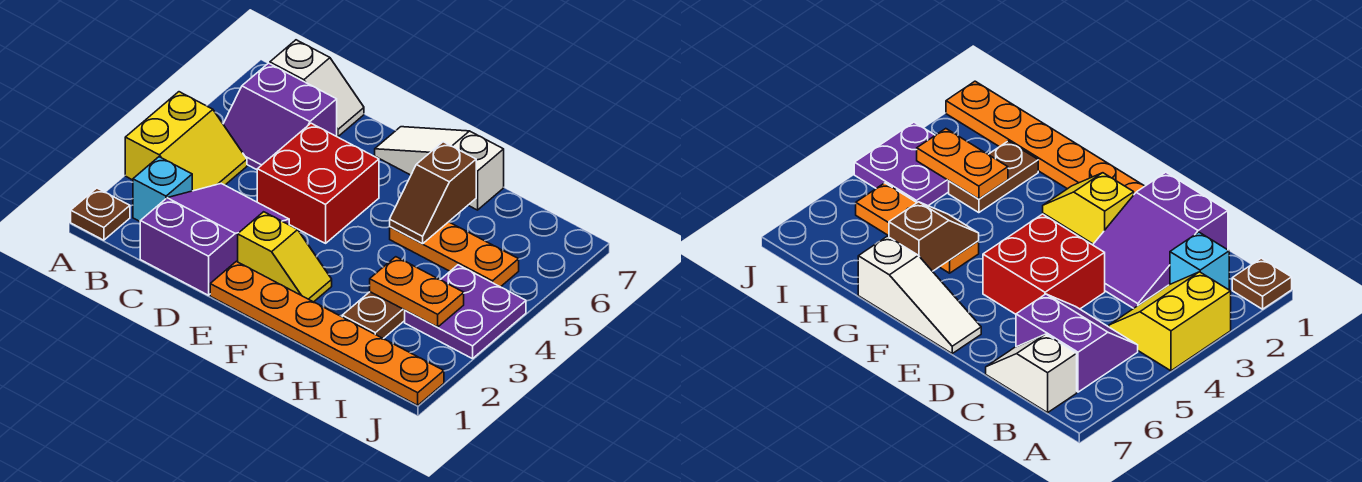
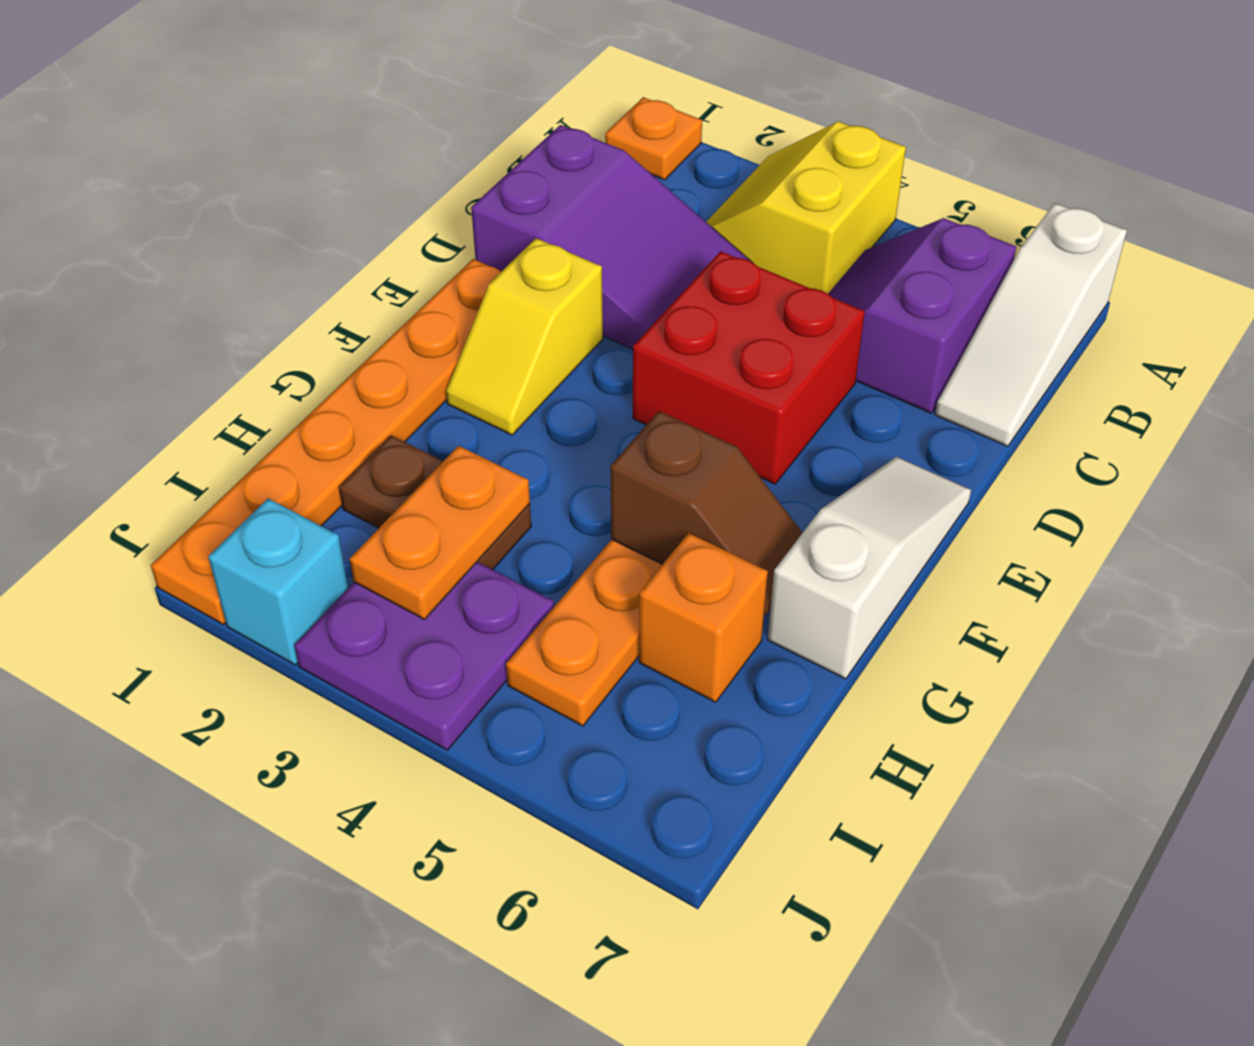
brown plate A1 level 1 -> orange plate A1 level 1
yellow slope A3:B4 level 1 top A -> yellow slope A3:B4 level 1 top 4
cyan brick B2 level 1 -> cyan brick J2 level 1
white slope B7:C7 level 1 top B -> white slope A7:C7 level 1 top A
brown slope G5:G6 level 2 top 6 -> brown slope G5:G6 level 2 top 5
none -> orange brick H6 level 1

